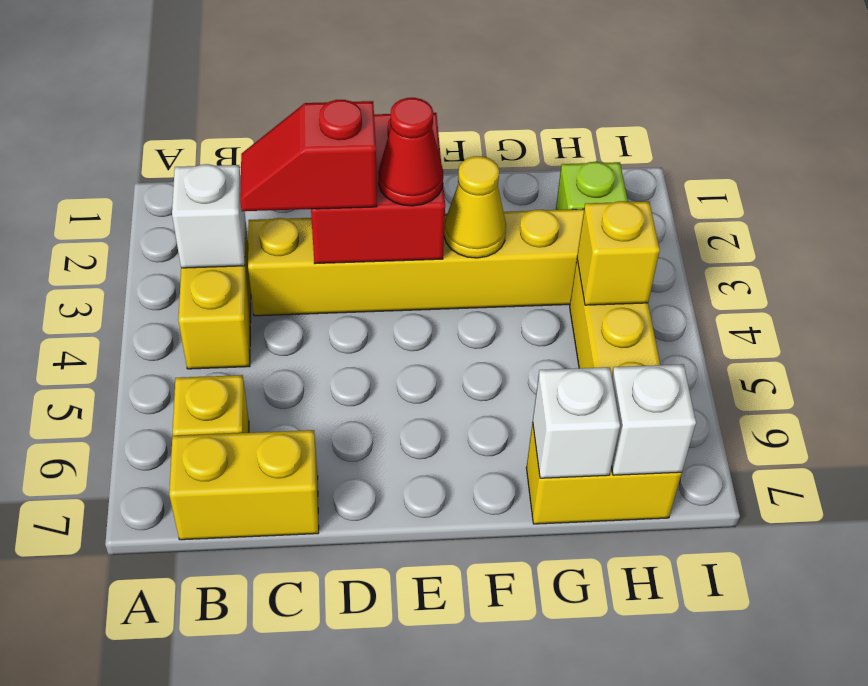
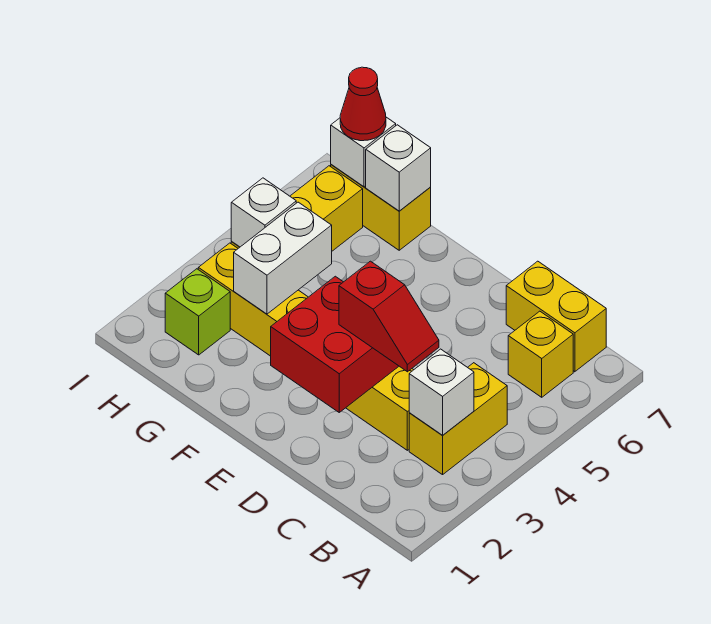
red cone E3 level 3 -> red cone H7 level 3
yellow cone F3 level 2 -> none
none -> white brick G3:G4 level 2
yellow brick H4 level 2 -> white brick H4 level 2

